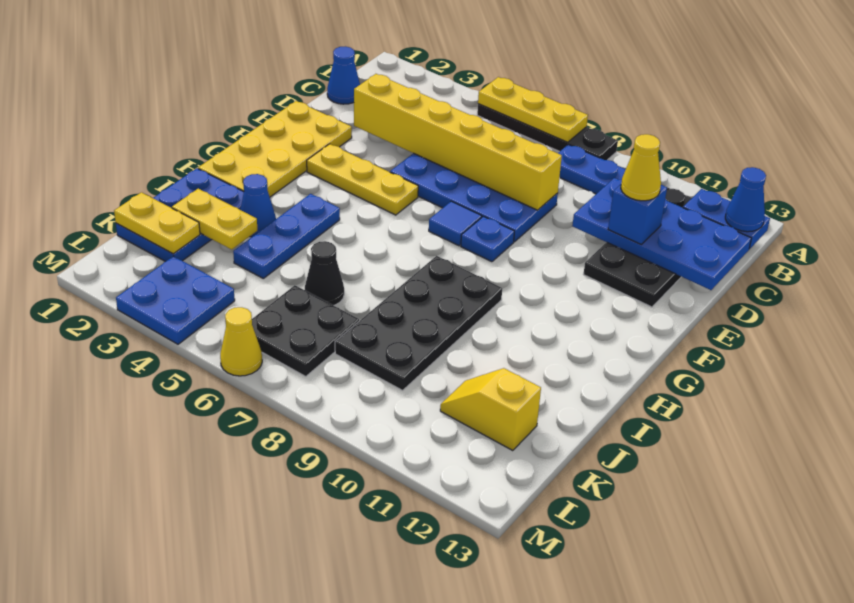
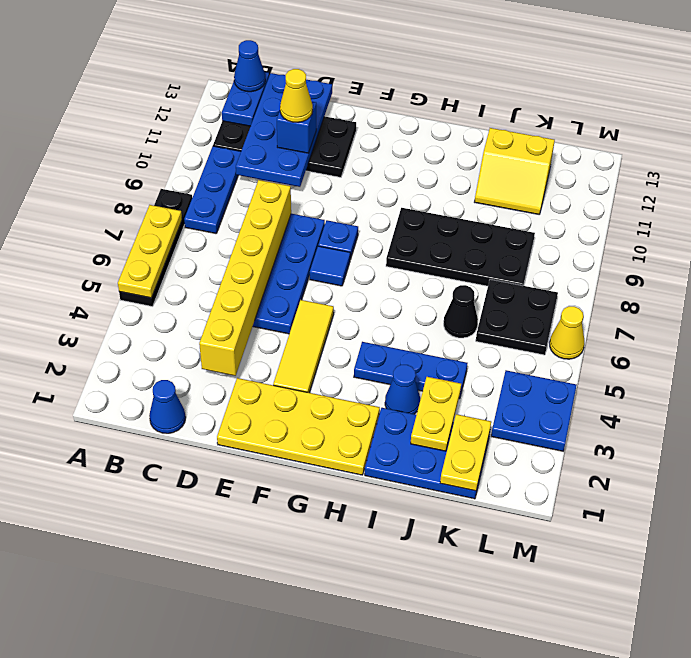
yellow plate F3:F5 level 1 -> yellow tile F3:F5 level 1
yellow slope K11:K12 level 1 top 12 -> yellow slope J11:K12 level 1 top 12

